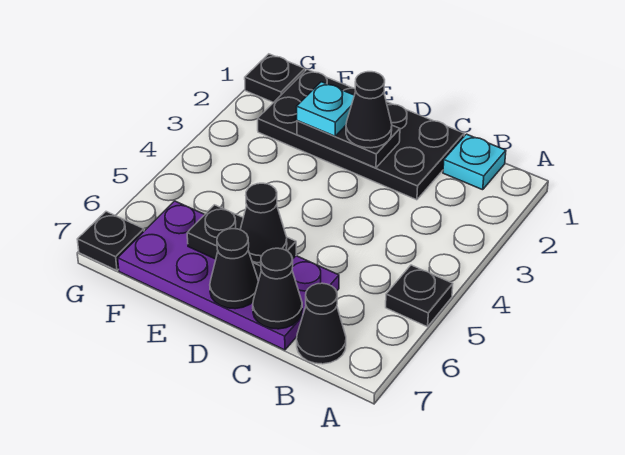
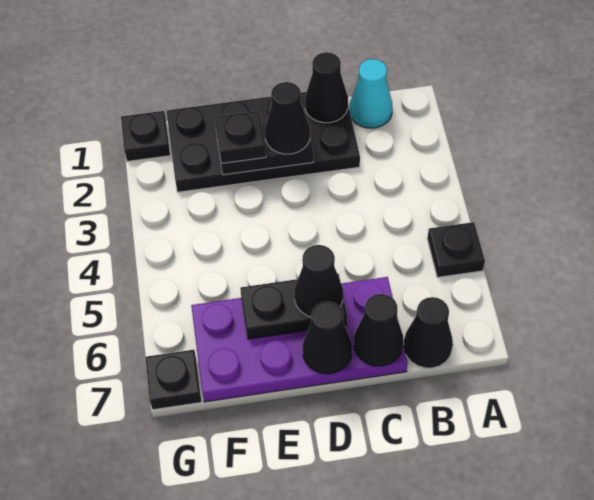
cyan plate B1 level 1 -> cyan cone B1 level 1
none -> black cone C1 level 2
cyan plate E2 level 3 -> black plate E2 level 3

